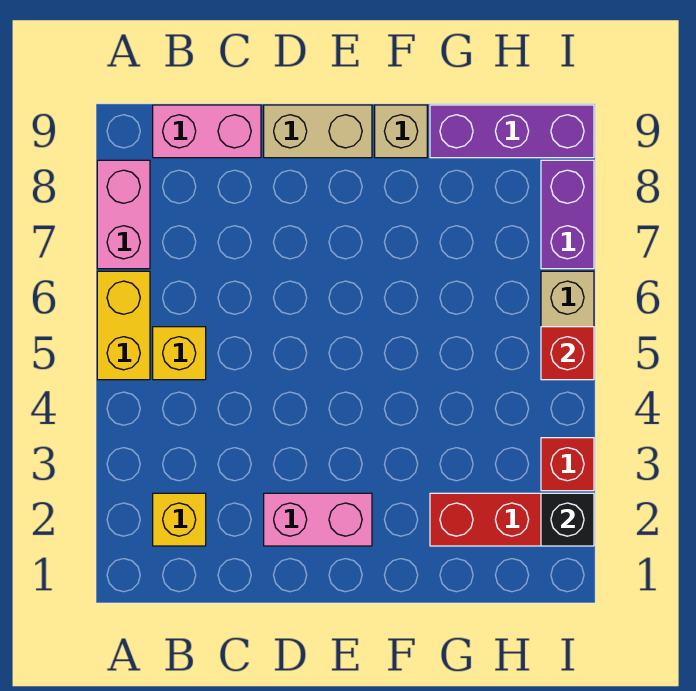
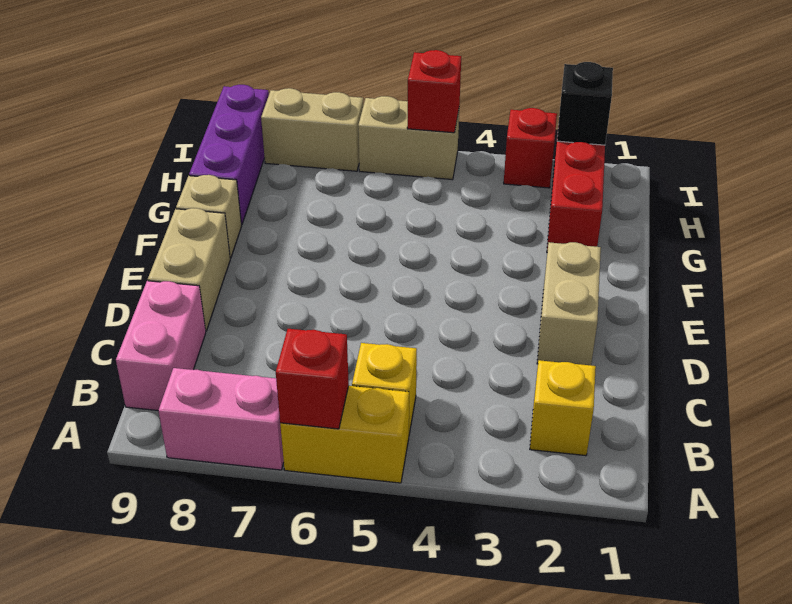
none -> red brick A6 level 2
pink brick D2:E2 level 1 -> tan brick D2:E2 level 1
purple brick I7:I8 level 1 -> tan brick I7:I8 level 1

